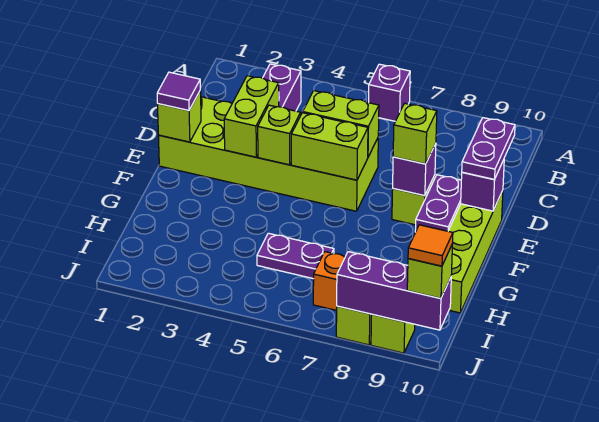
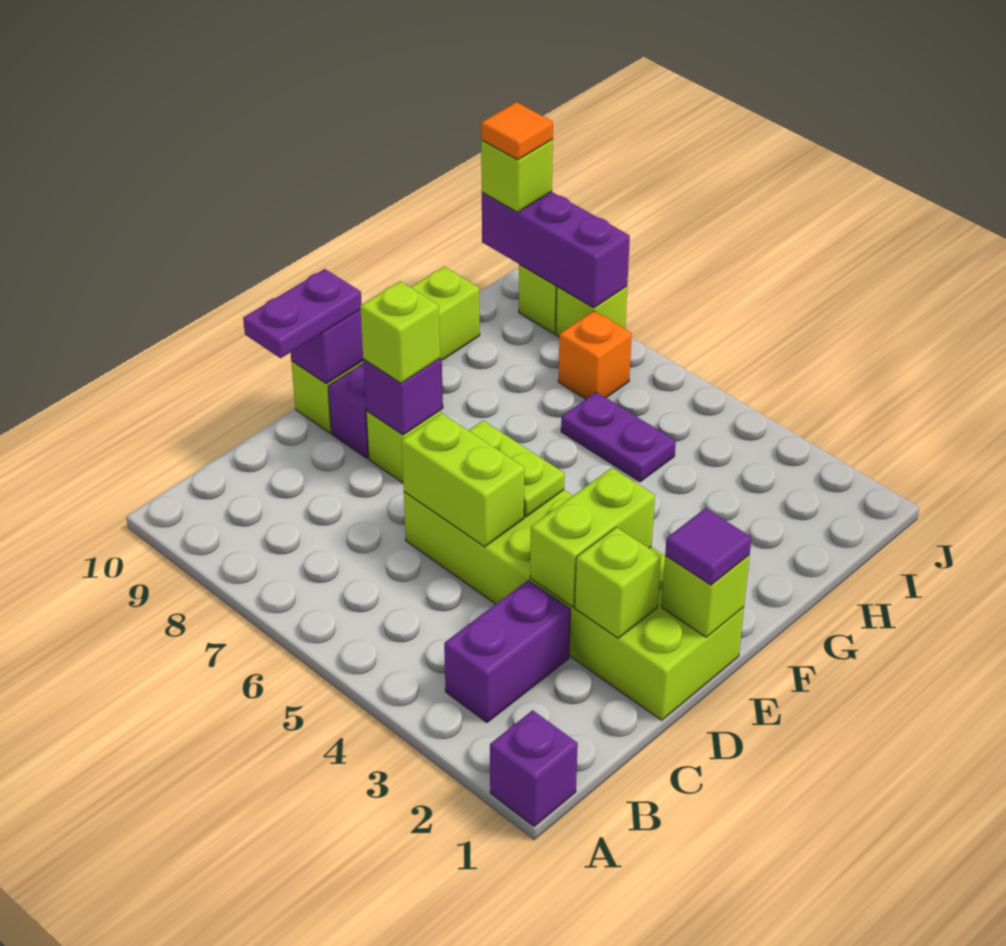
purple brick A6 level 1 -> purple brick A1 level 1
lime brick E4 level 2 -> lime brick D2 level 2
lime brick E5:E6 level 2 -> lime plate E5:E6 level 2

